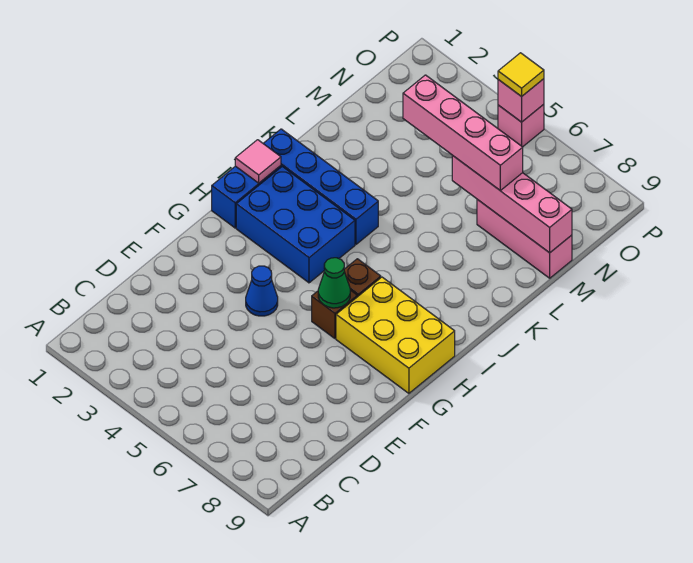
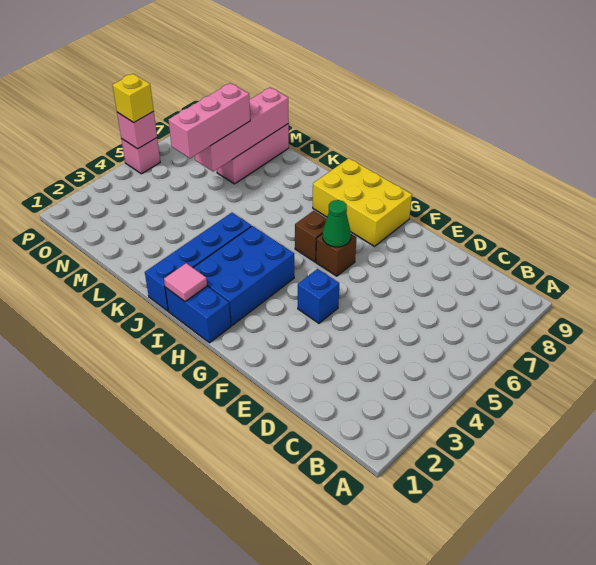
blue cone F4 level 1 -> blue brick F4 level 1
yellow brick G7:H9 level 1 -> yellow brick G8:I9 level 1
pink brick M4:M7 level 3 -> pink brick M5:M7 level 3
yellow tile P5 level 3 -> yellow brick P5 level 3

